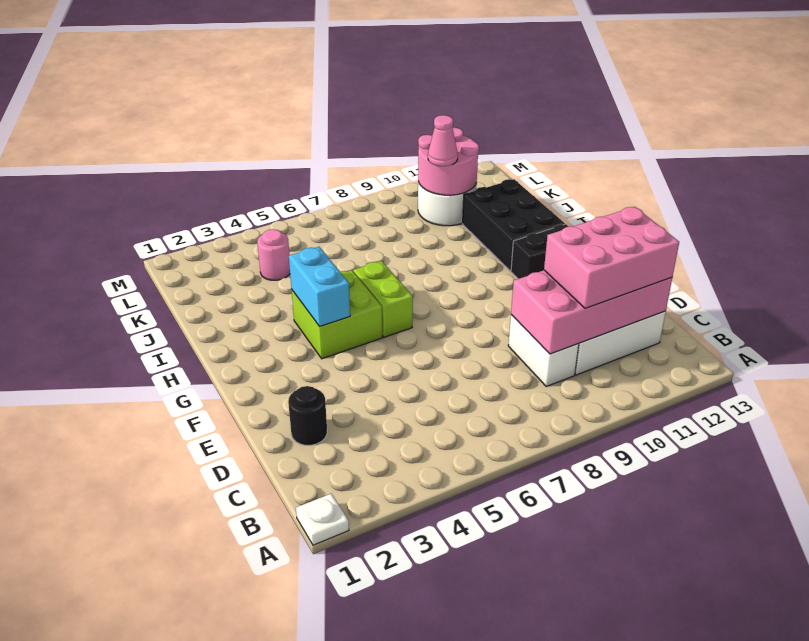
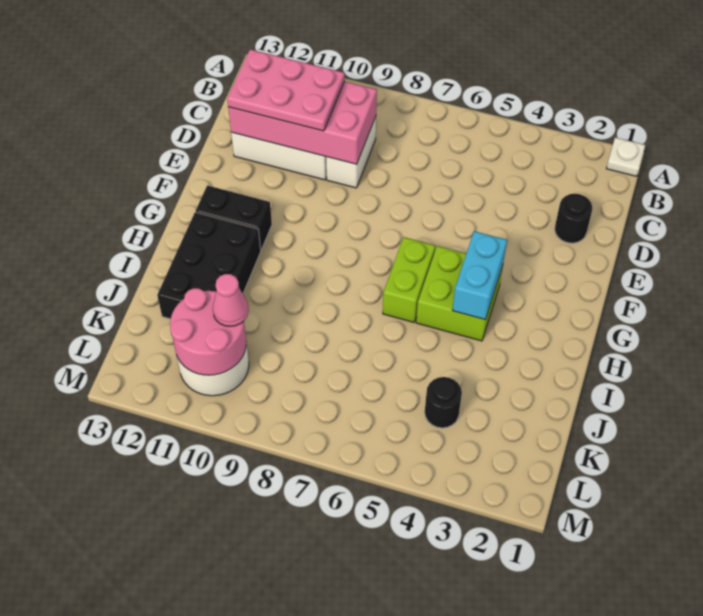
pink brick C10:D12 level 3 -> pink plate C10:D12 level 3
pink round brick K4 level 1 -> black round brick K4 level 1

